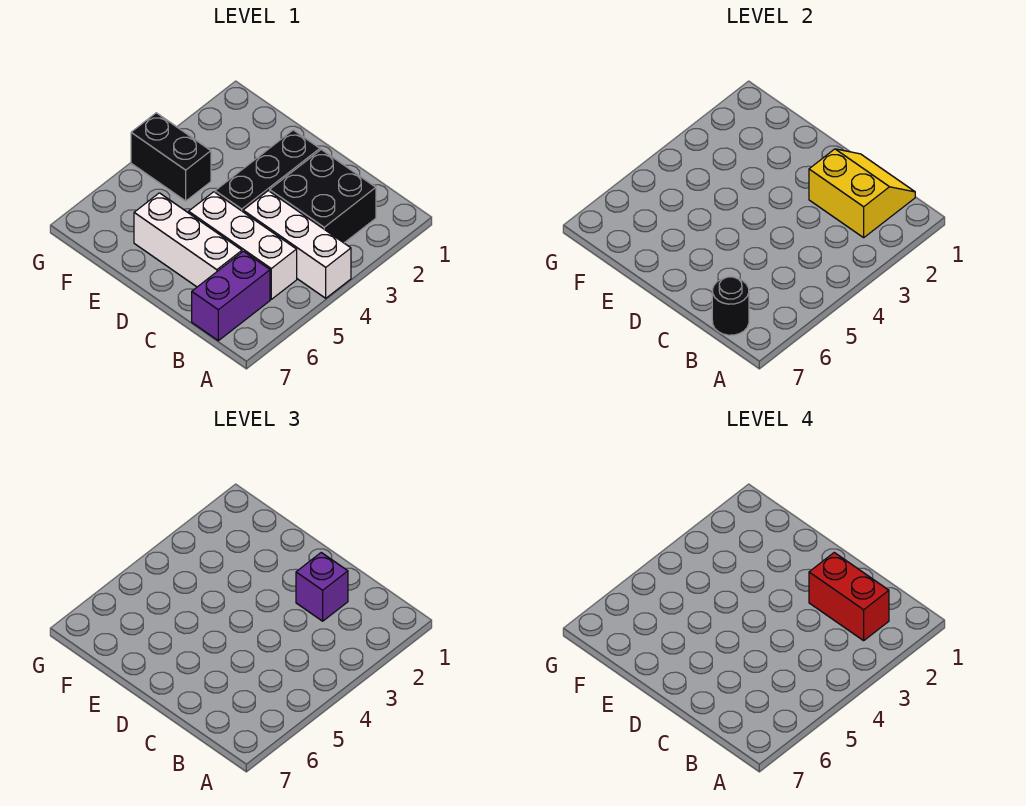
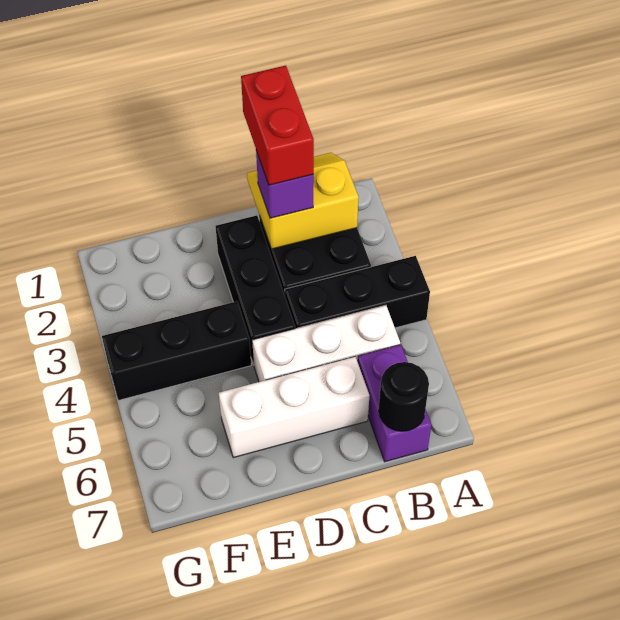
white brick A4:C4 level 1 -> black brick A4:C4 level 1
red brick B2:C2 level 4 -> red brick C1:C2 level 4
black brick F4:G4 level 1 -> black brick E4:G4 level 1

